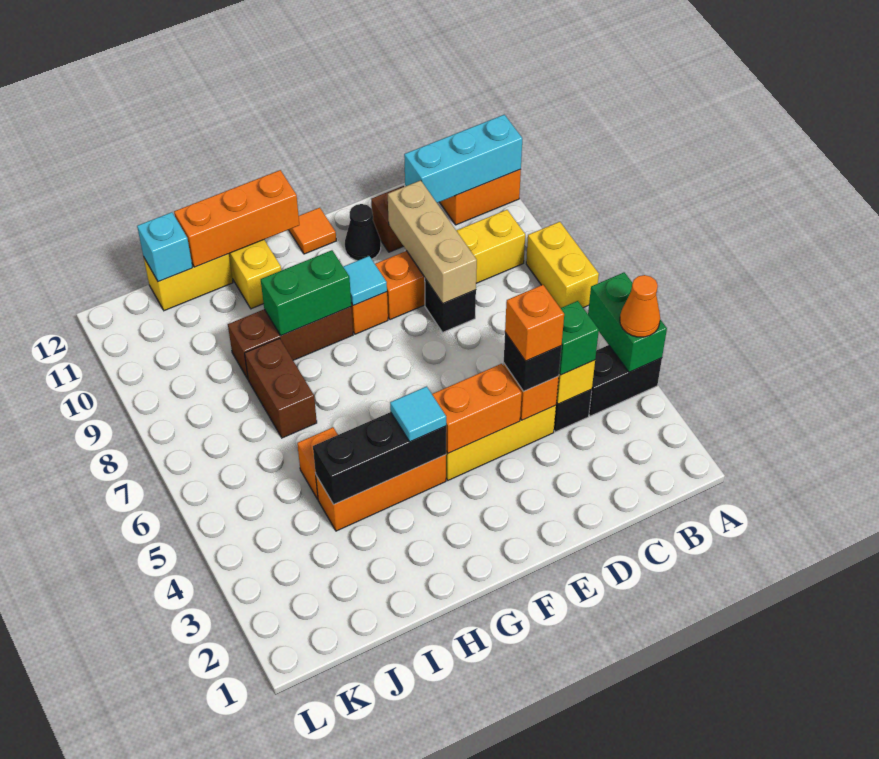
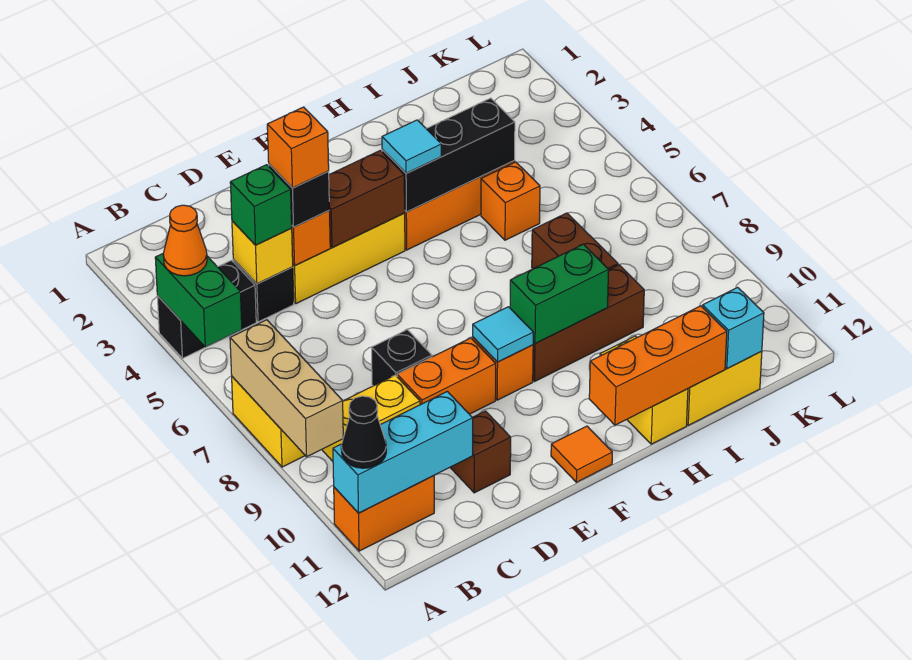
tan brick D8:D10 level 2 -> tan brick A7:A9 level 2
orange brick E4:F4 level 2 -> brown brick E4:F4 level 2
black cone E11 level 1 -> black cone A11 level 3

